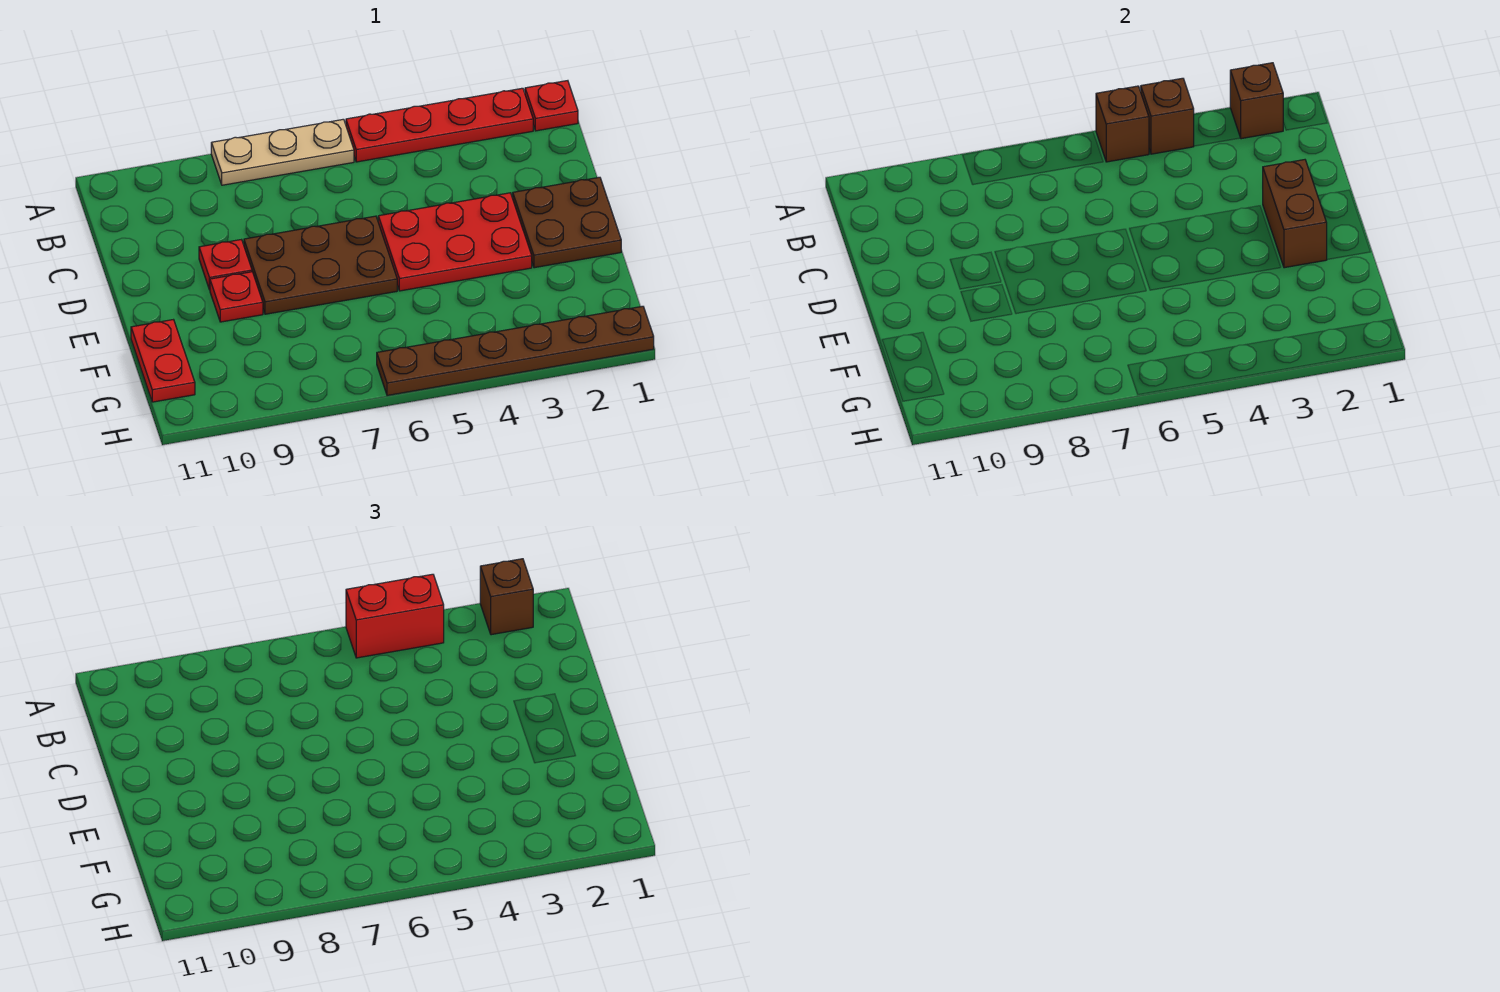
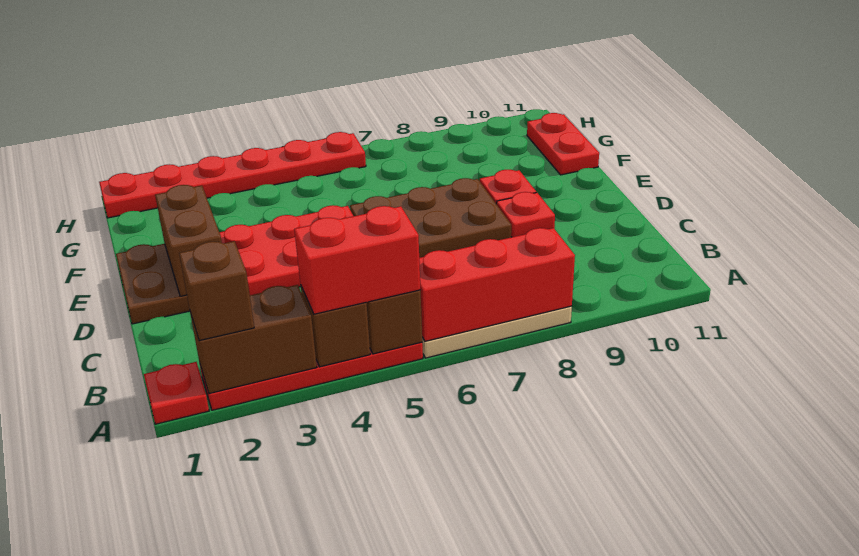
brown brick A2 level 2 -> brown brick A2:A3 level 2
none -> red brick A6:A8 level 2
brown plate H1:H6 level 1 -> red plate H1:H6 level 1

